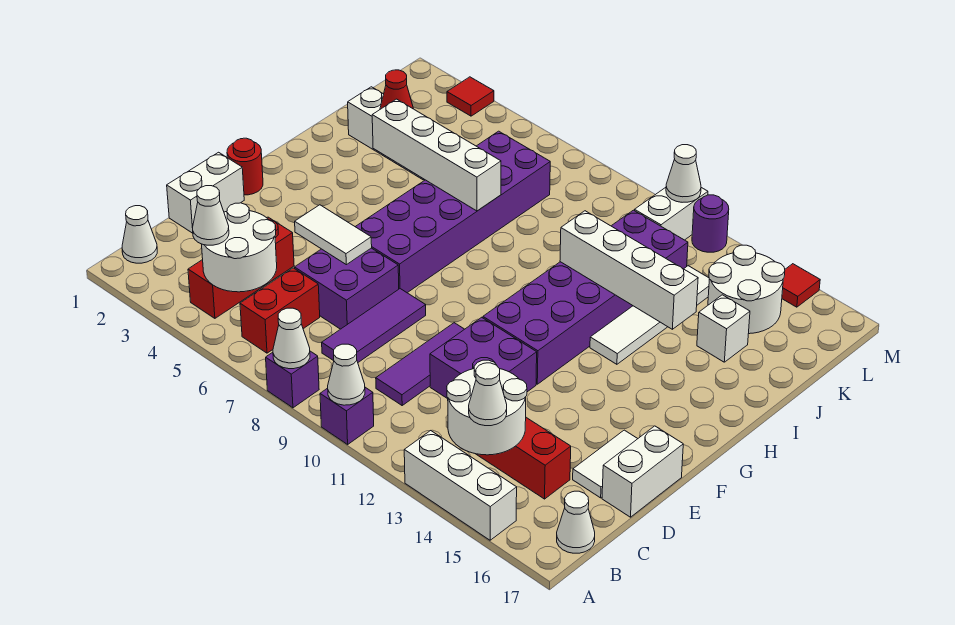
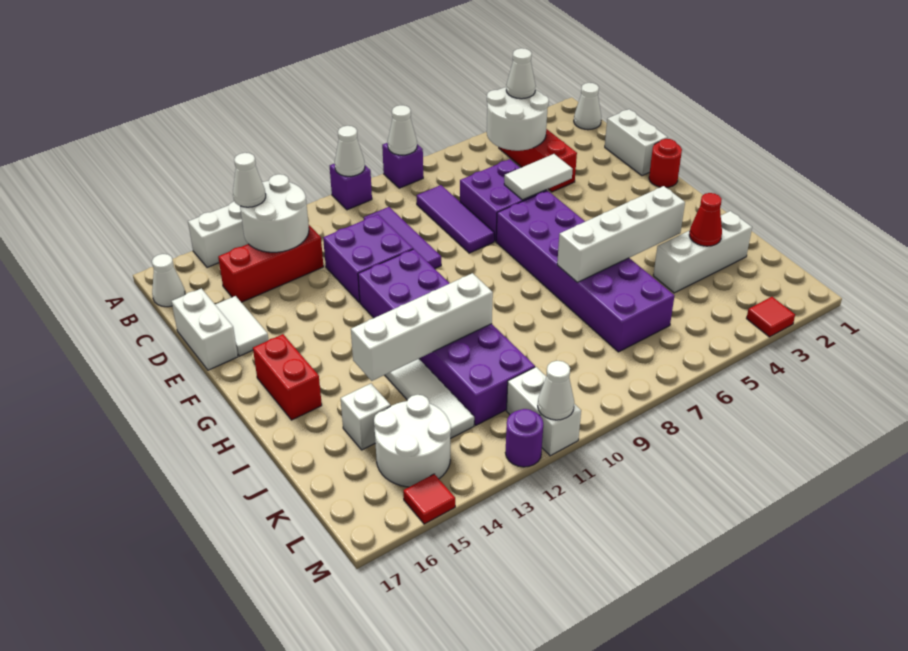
red brick B6:C6 level 1 -> red brick G16:H16 level 1

